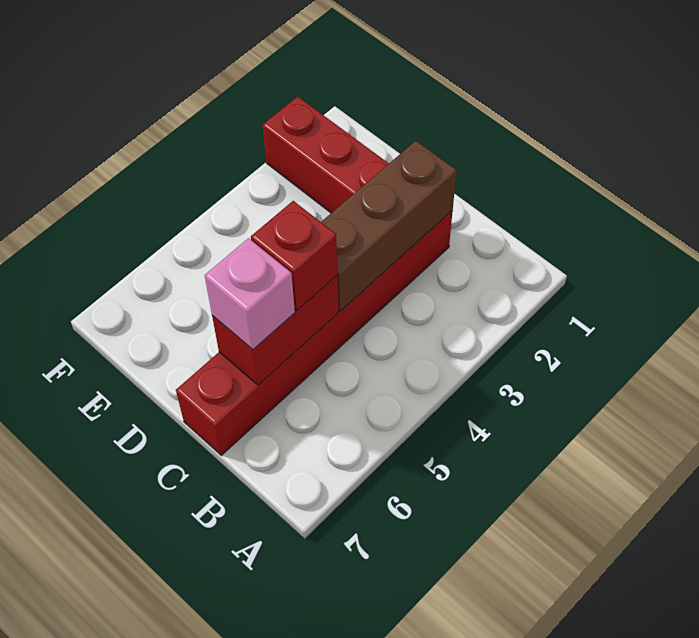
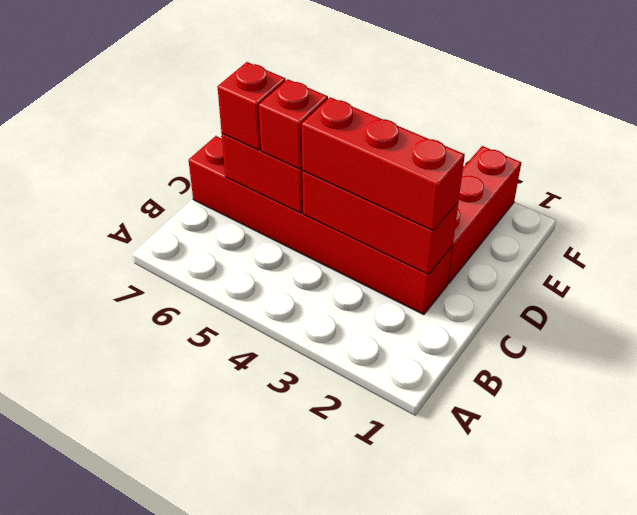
brown brick C2:C4 level 2 -> red brick C2:C4 level 2
none -> red brick C2:C4 level 3
pink brick C6 level 3 -> red brick C6 level 3

